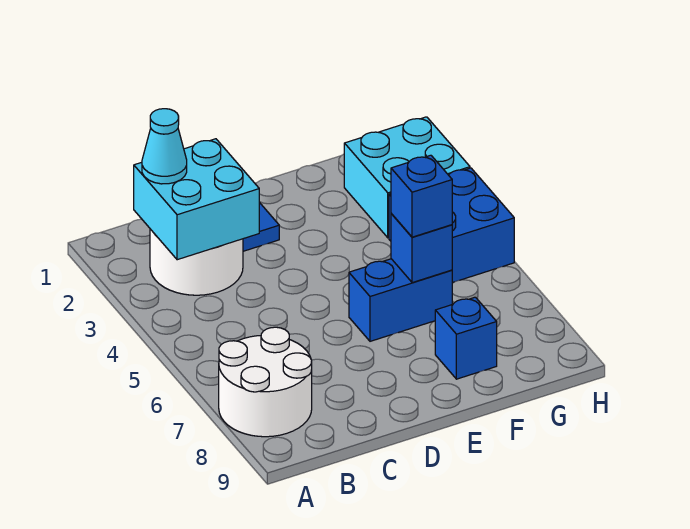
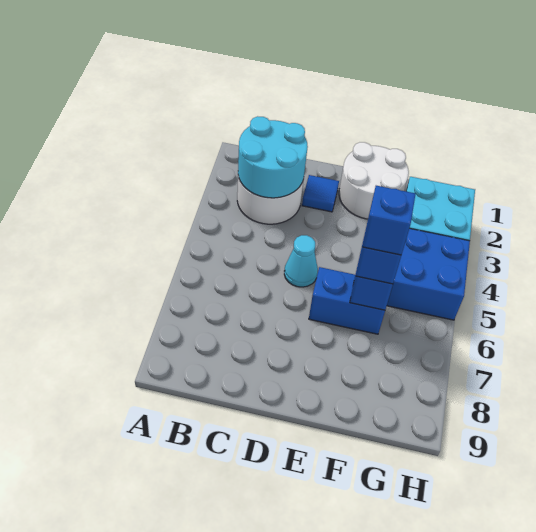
white round brick A7:B8 level 1 -> white round brick E1:F2 level 1
cyan brick B2:C3 level 2 -> cyan round brick B2:C3 level 2
cyan cone B2 level 3 -> cyan cone D5 level 1
blue brick F8 level 1 -> blue brick F6 level 4

